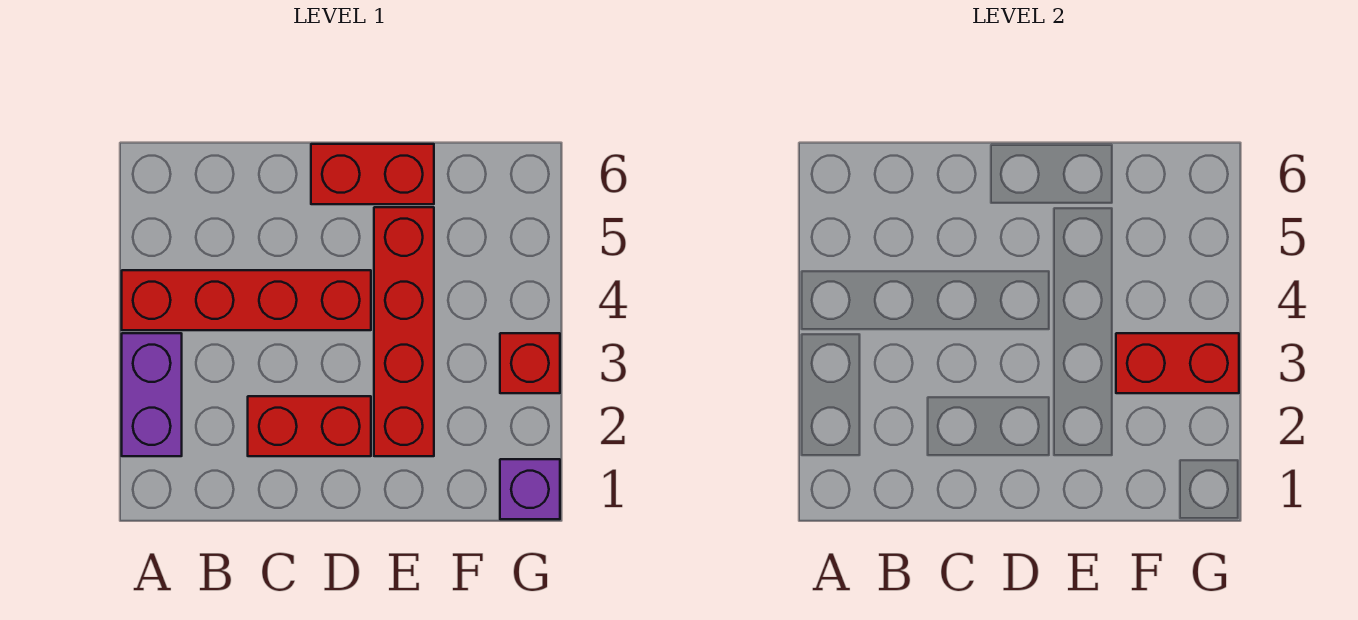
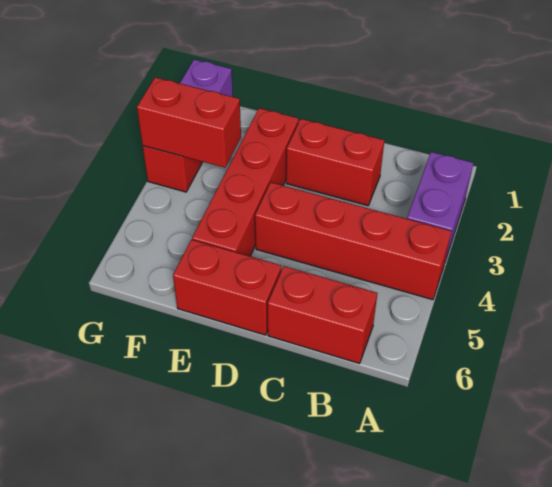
none -> red brick B6:C6 level 1

